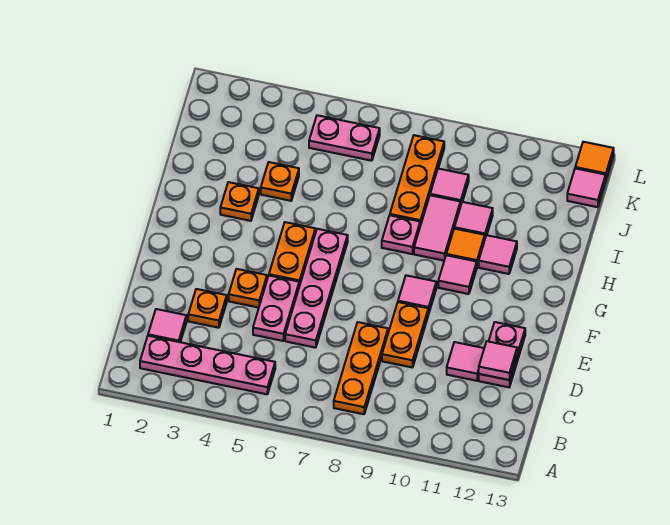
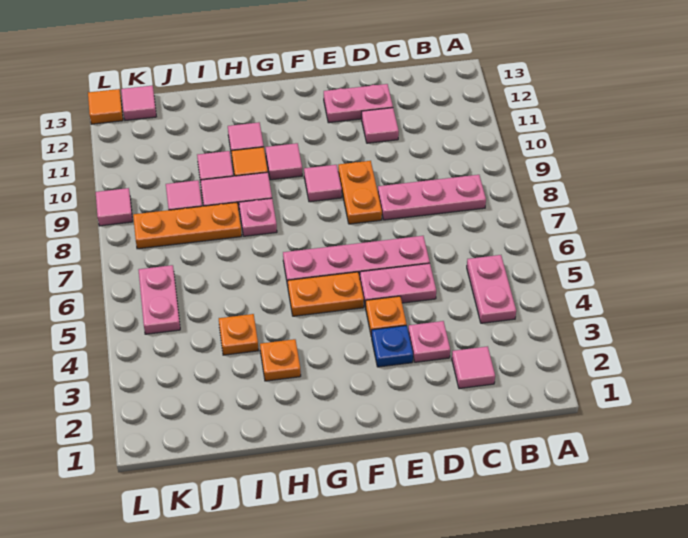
pink plate B2:B5 level 1 -> pink plate B4:B5 level 1
orange plate B8:D8 level 1 -> pink plate B8:D8 level 1
orange plate D3 level 1 -> pink plate D3 level 1
orange plate D9:E9 level 1 -> orange plate E8:E9 level 1
pink tile D12 level 2 -> pink tile L9 level 1
none -> blue plate E3 level 1

